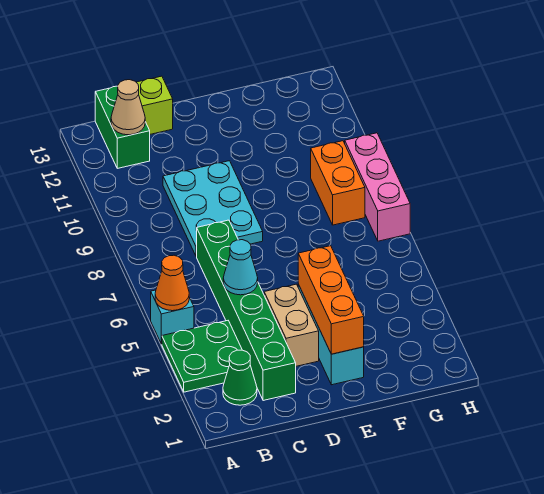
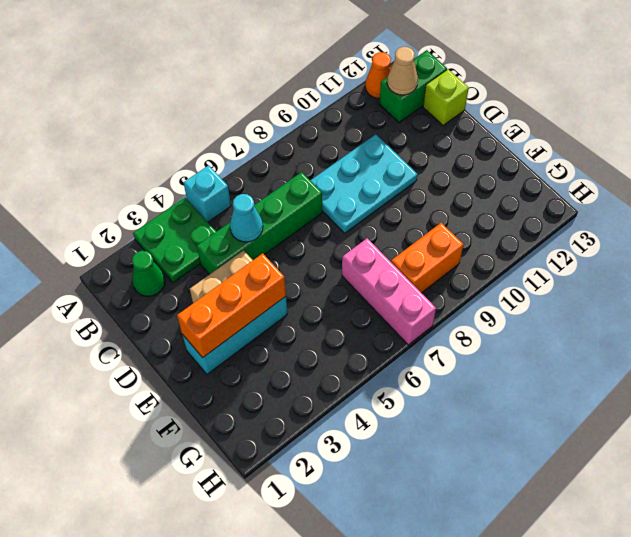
orange cone A5 level 2 -> orange cone A12 level 1
green brick C2:C7 level 1 -> green brick C4:C7 level 1
pink brick H7:H9 level 1 -> pink brick F7:H7 level 1

